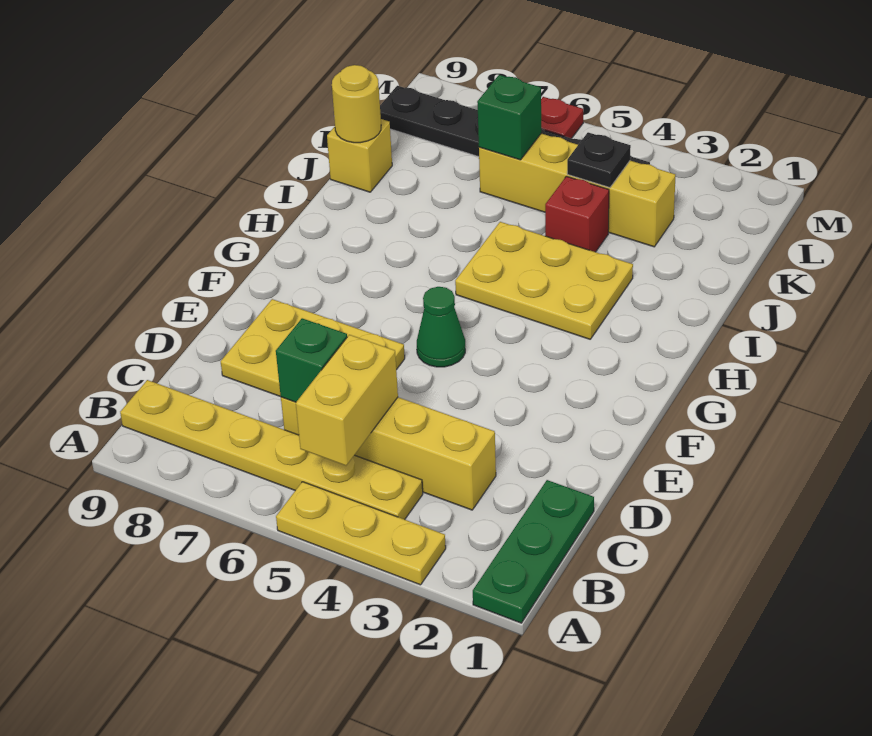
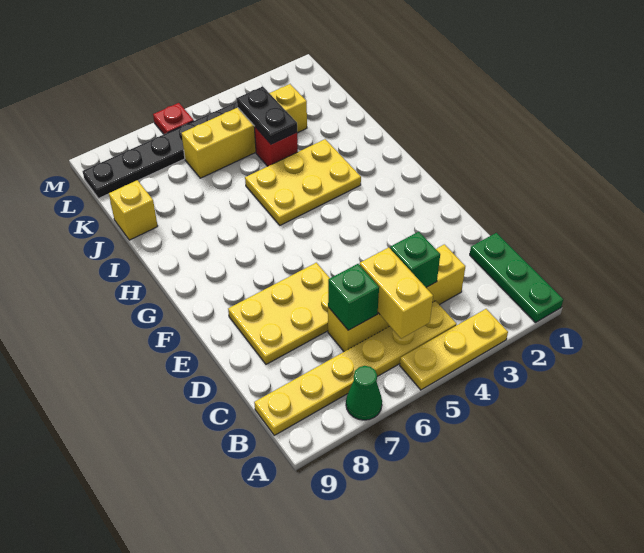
green cone F5 level 1 -> green cone A7 level 1
yellow round brick J9 level 2 -> none
black plate K4 level 2 -> black plate J4:K4 level 2
green brick K6 level 2 -> green brick C4 level 2

